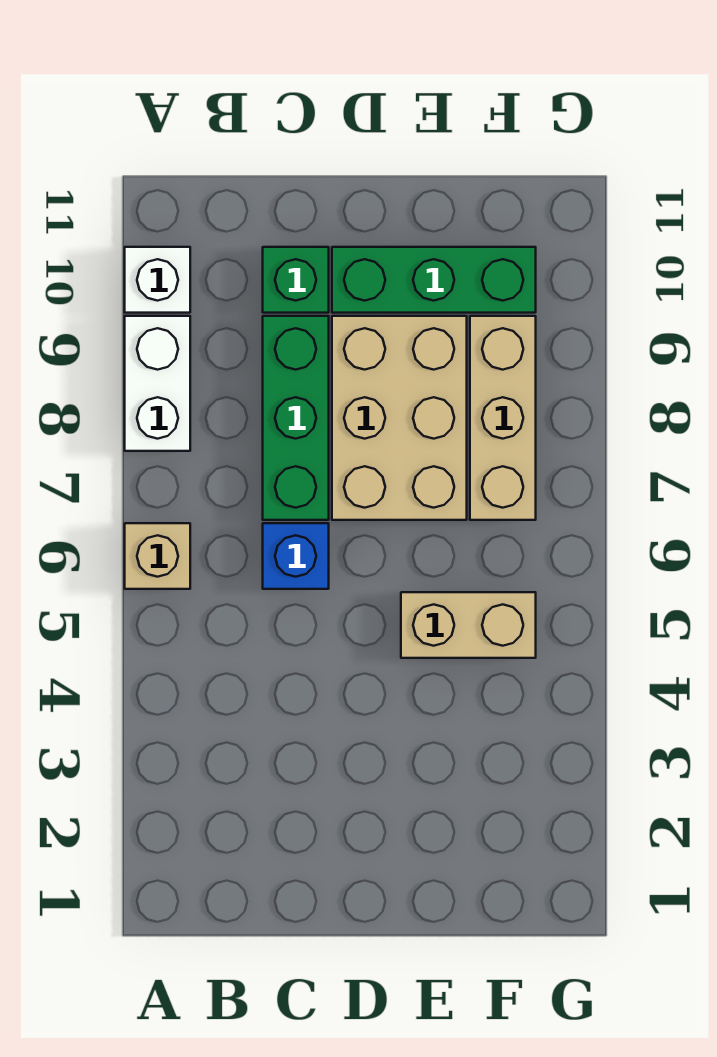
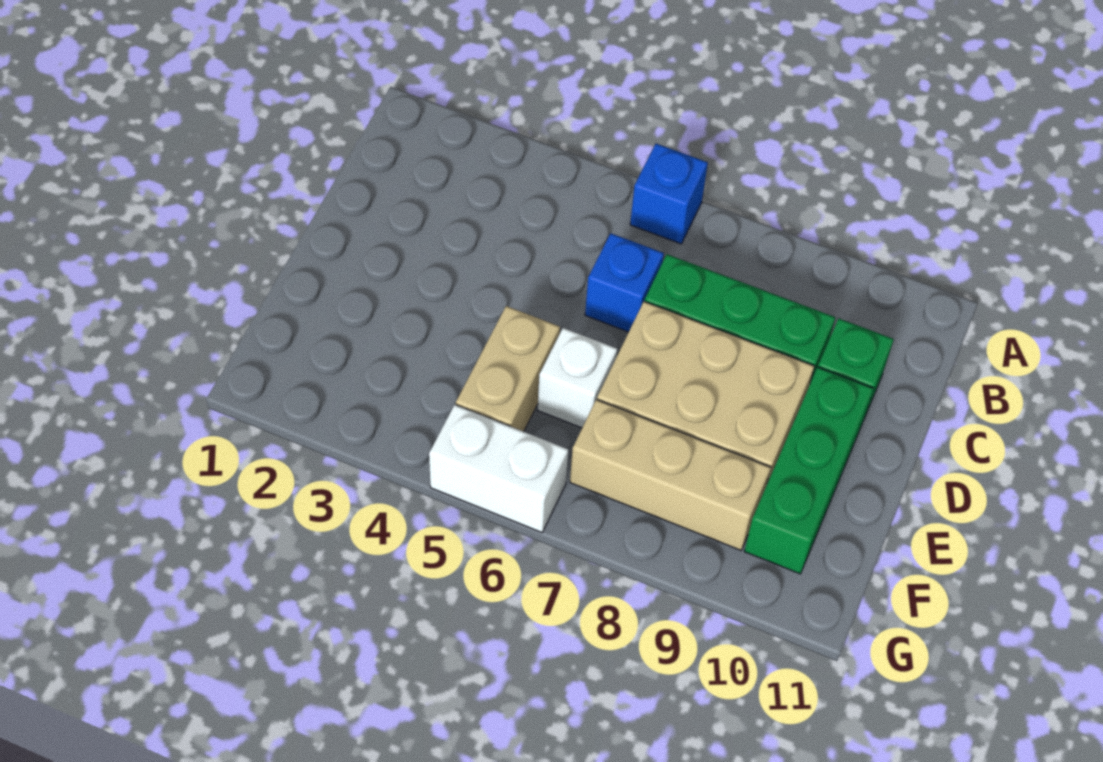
tan brick A6 level 1 -> blue brick A6 level 1
white brick A8:A9 level 1 -> white brick G5:G6 level 1
white brick A10 level 1 -> white brick E6 level 1

